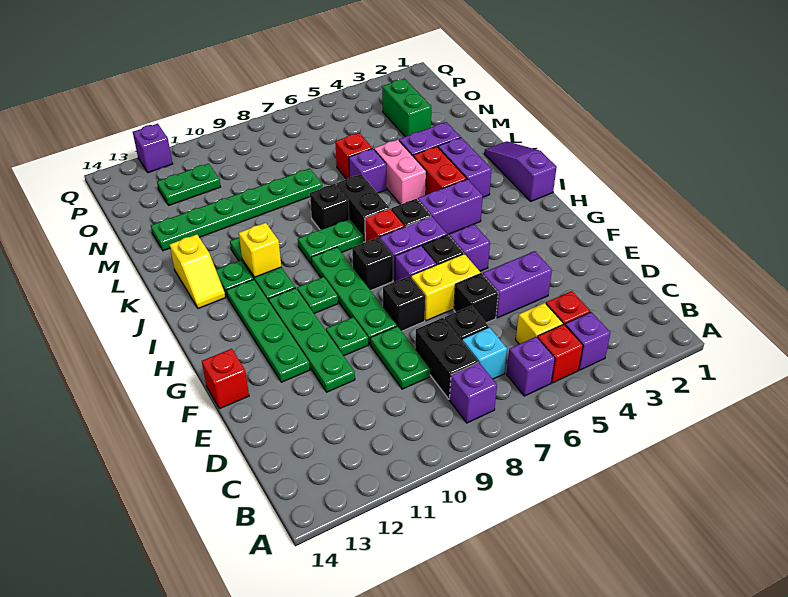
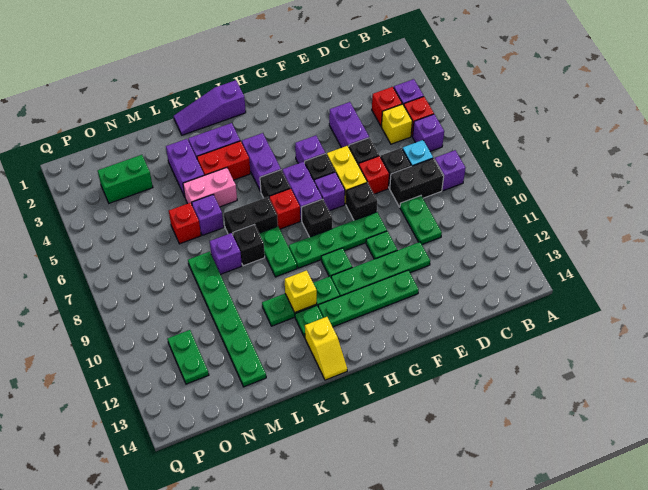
green plate D9:E9 level 1 -> green plate D9:D10 level 1
red brick F14 level 1 -> red brick E7 level 1
yellow slope J13:K13 level 1 top K -> yellow slope J13:J14 level 1 top 13
purple brick Q12 level 1 -> purple brick L8 level 1

